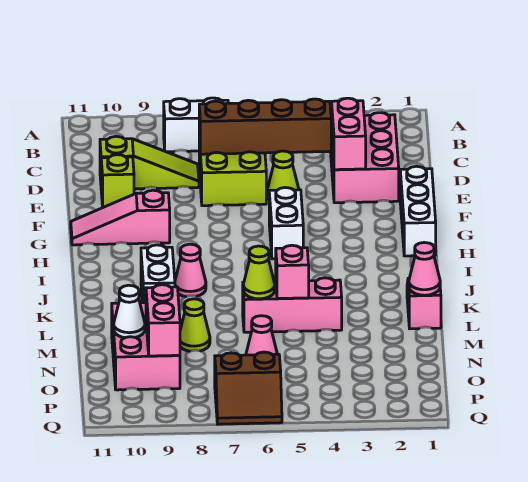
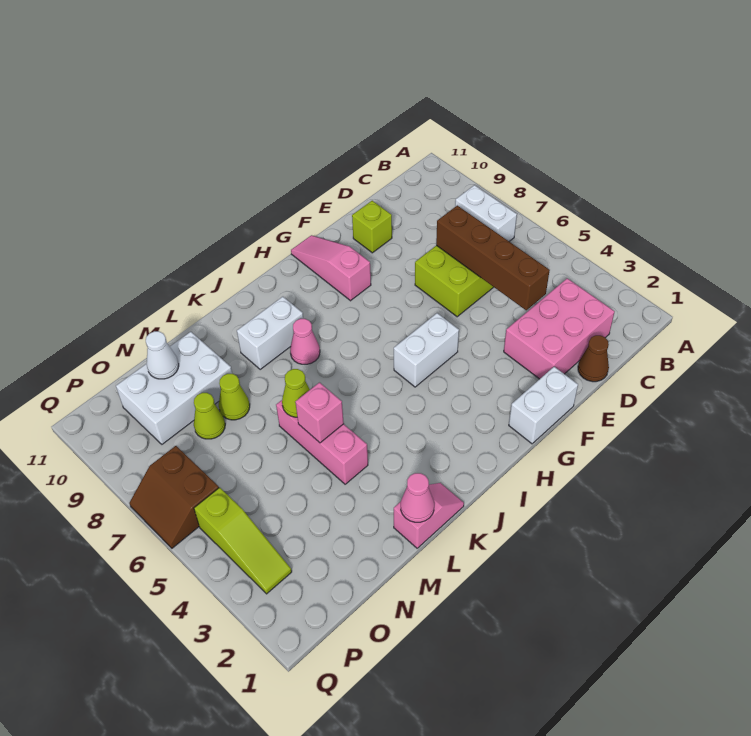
none -> brown cone D1 level 1
pink brick D3:E3 level 2 -> none
lime slope D8:D10 level 1 top 10 -> lime slope P3:P5 level 1 top 5
lime cone E5 level 1 -> lime cone N8 level 1
white brick F1:H1 level 1 -> white brick F1:G1 level 1
pink brick M9:O10 level 1 -> white brick M9:O10 level 1
pink cone N6 level 1 -> none
pink brick N9:O9 level 2 -> none

